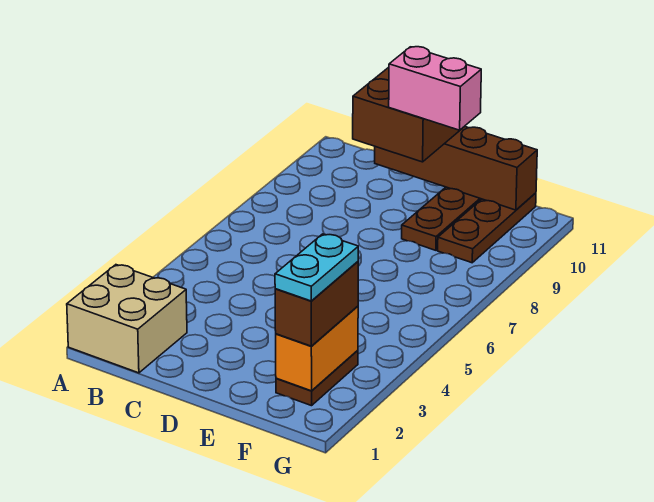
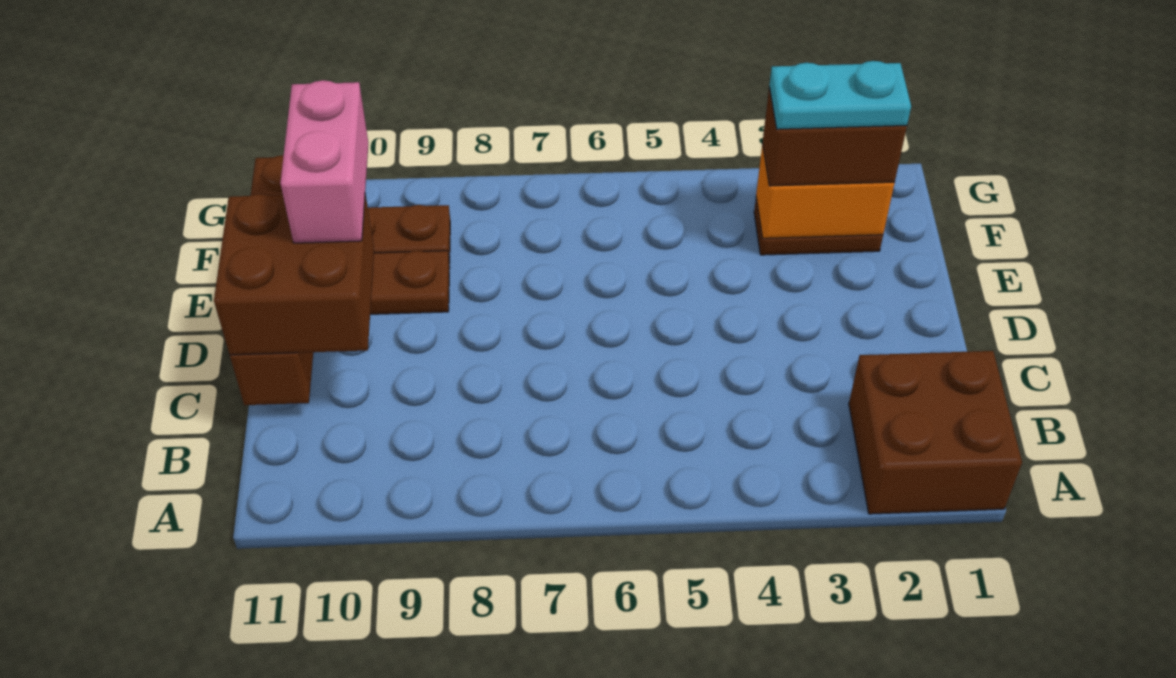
tan brick A1:B2 level 1 -> brown brick A1:B2 level 1

